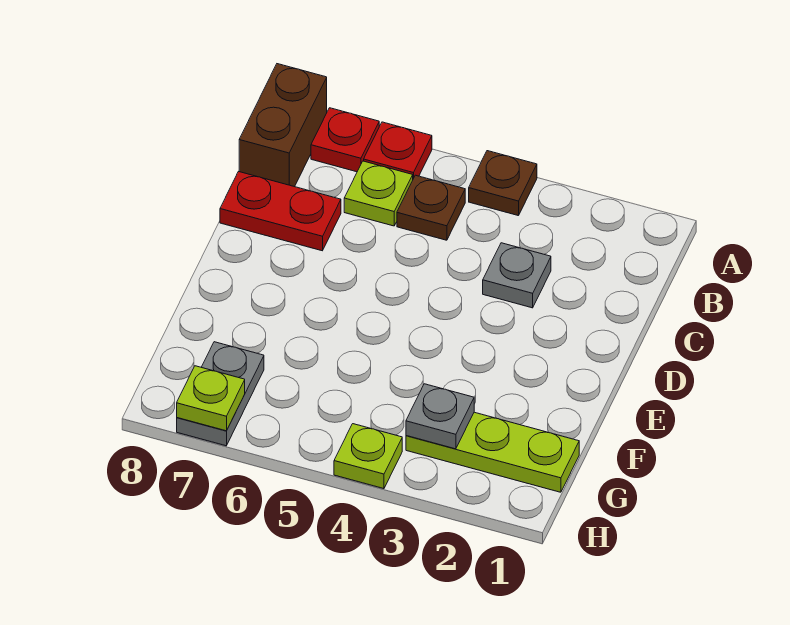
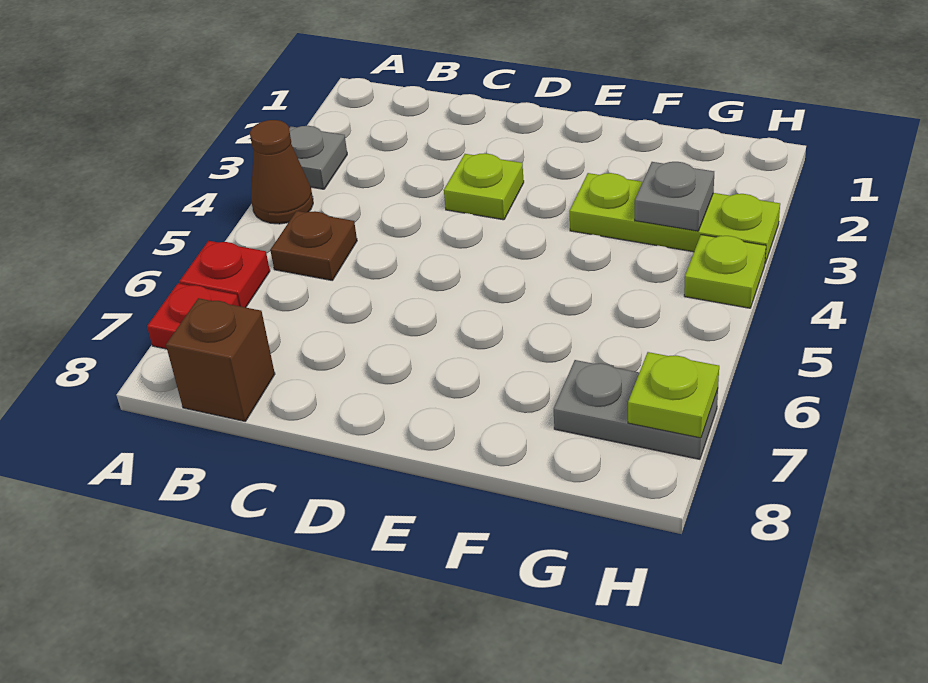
brown plate A4 level 1 -> brown cone A4 level 1
brown brick A8:B8 level 1 -> brown brick B8 level 1
lime plate B6 level 1 -> lime plate D3 level 1
grey plate C3 level 1 -> grey plate A3 level 1
red plate C7:C8 level 1 -> none
lime plate G1:G3 level 1 -> lime plate F3:H3 level 1

